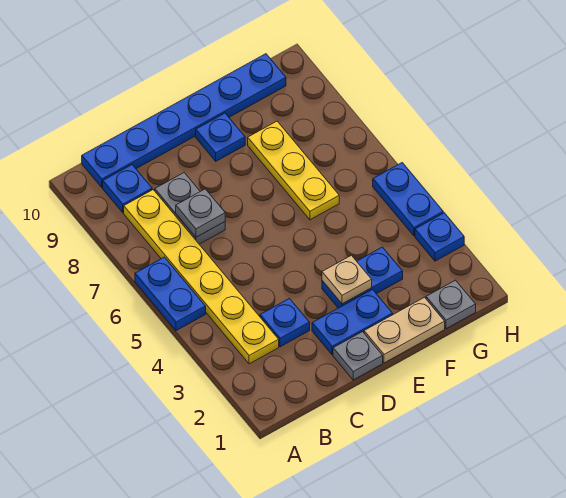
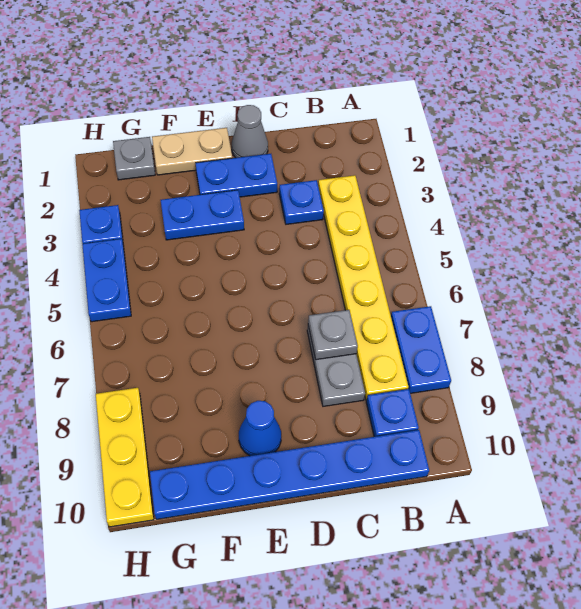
blue plate A5:A6 level 1 -> blue plate A7:A8 level 1
grey plate D1 level 1 -> grey cone D1 level 1
tan plate E3 level 2 -> none
blue plate E9 level 1 -> blue cone E9 level 1
yellow plate F6:F8 level 1 -> yellow plate H8:H10 level 1

